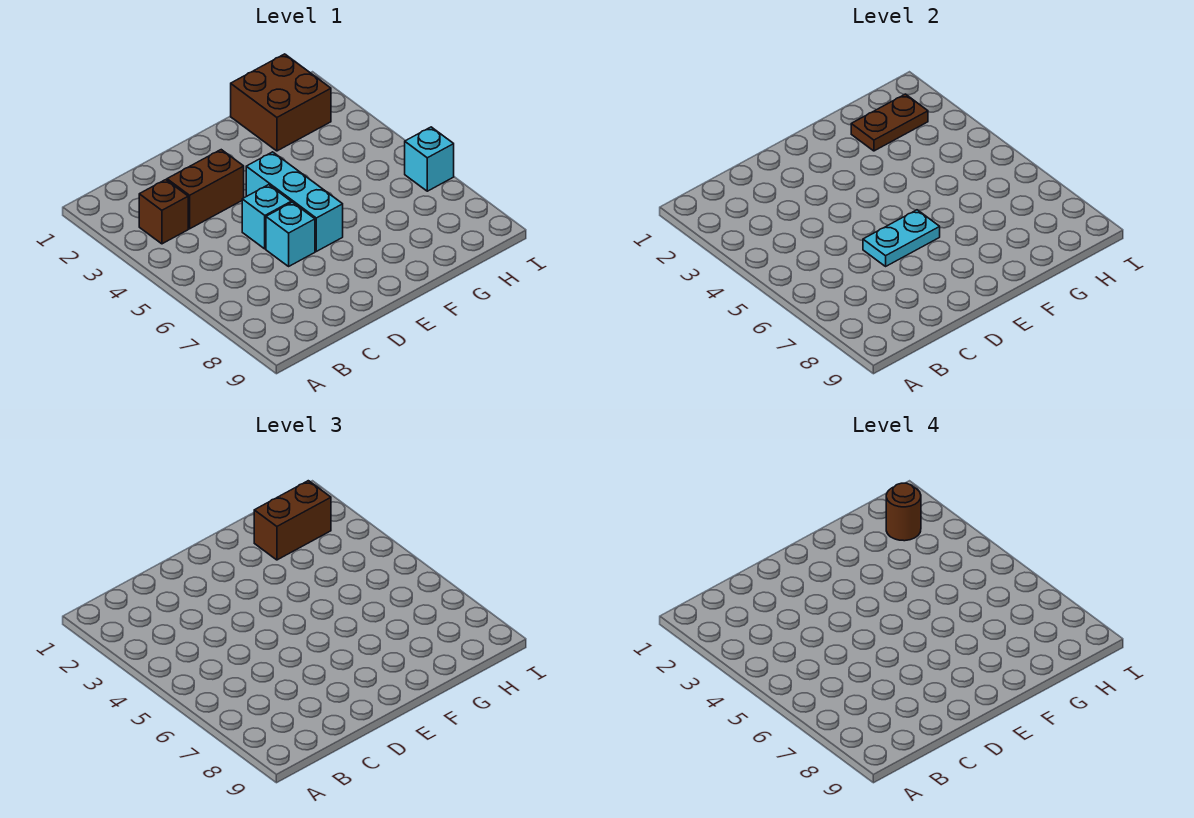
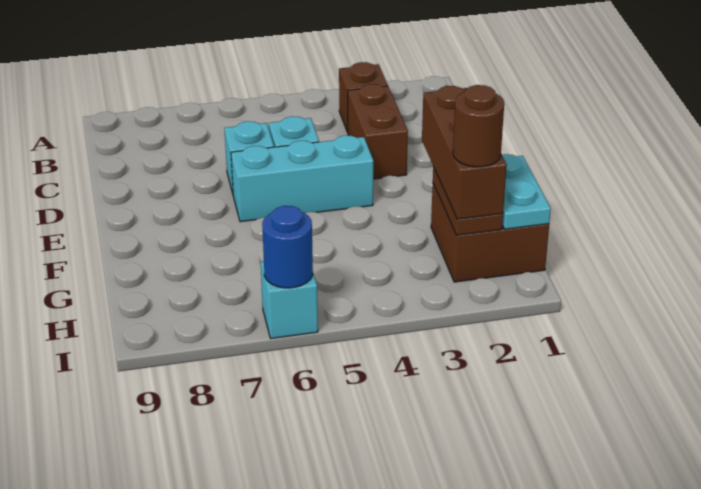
cyan plate D6:E6 level 2 -> cyan plate G1:H1 level 2
brown brick G2:H2 level 3 -> brown brick F2:H2 level 3
none -> blue round brick I6 level 2

